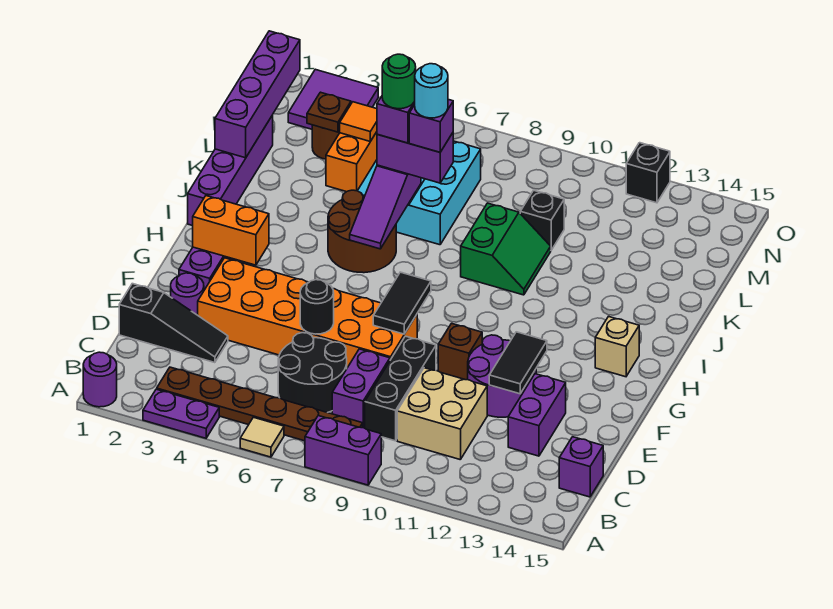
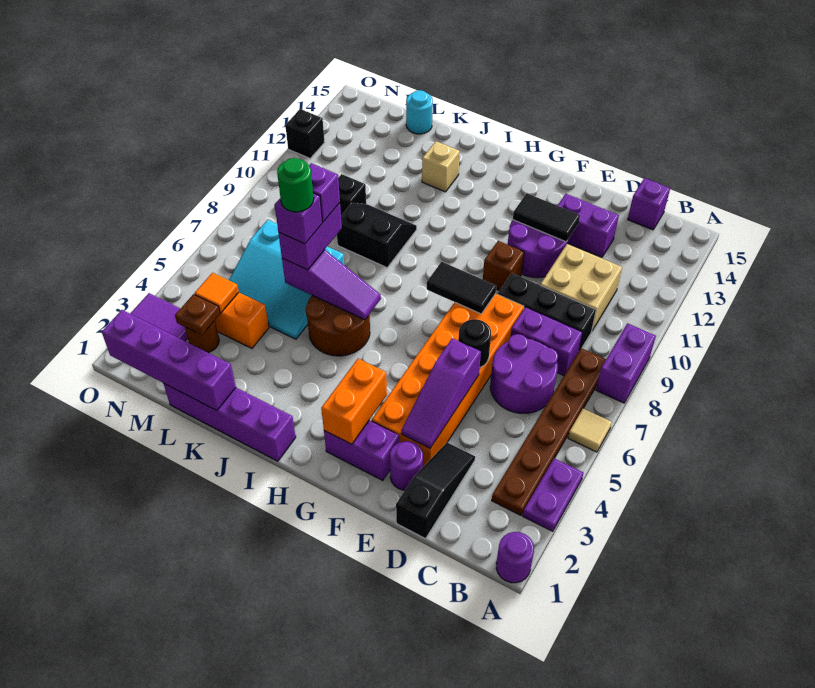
black round brick C6:D7 level 1 -> purple round brick C6:D7 level 1
none -> purple slope E3:E5 level 2 top 5
tan brick H14 level 1 -> tan brick J13 level 1
green slope J9:K10 level 1 top 9 -> black slope J9:K10 level 1 top 9
cyan round brick K7 level 5 -> cyan round brick L15 level 1

